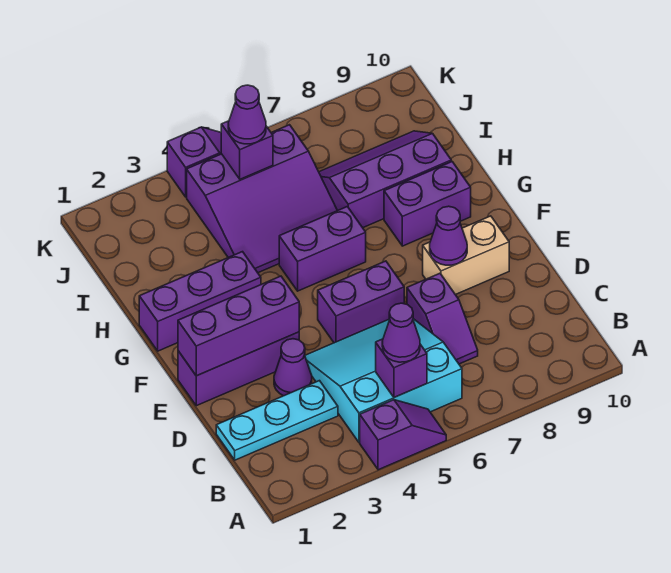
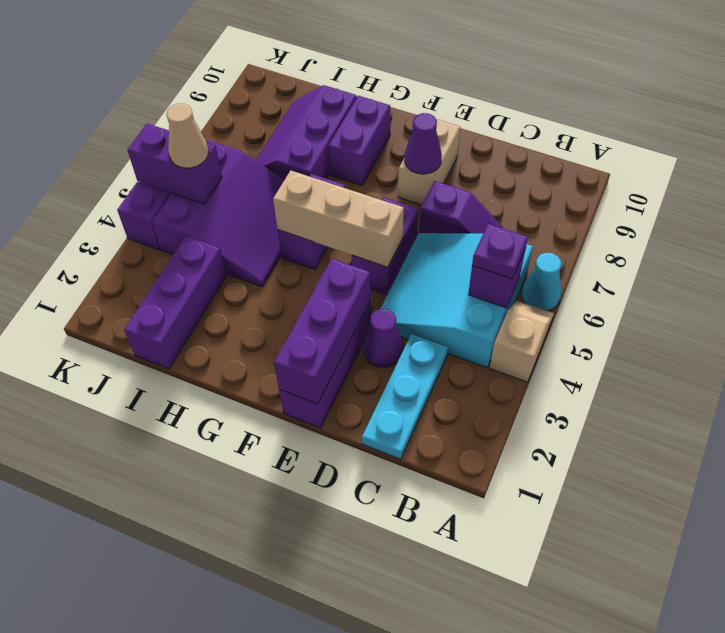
purple slope A4:A5 level 1 top 4 -> tan slope A4:A5 level 1 top 4
none -> cyan cone A6 level 1
purple cone B5 level 3 -> purple plate B5 level 3
none -> tan brick E5:G5 level 2
purple brick G1:G3 level 1 -> purple brick I1:I3 level 1
purple brick J5 level 2 -> purple brick J5:K5 level 2
purple cone J5 level 3 -> tan cone J5 level 3

